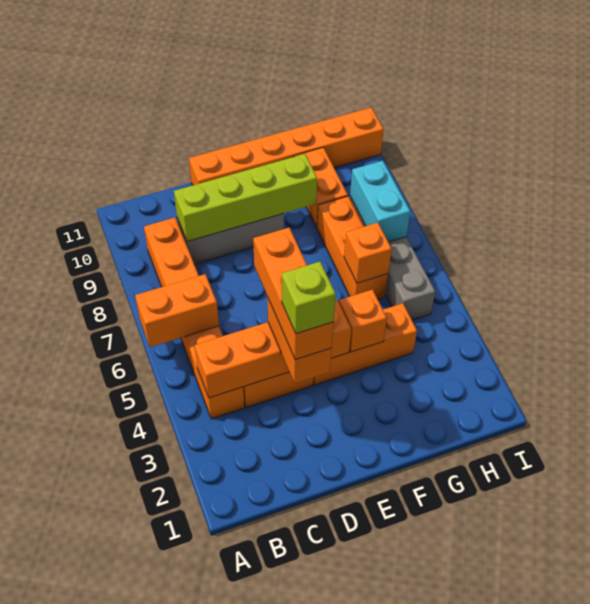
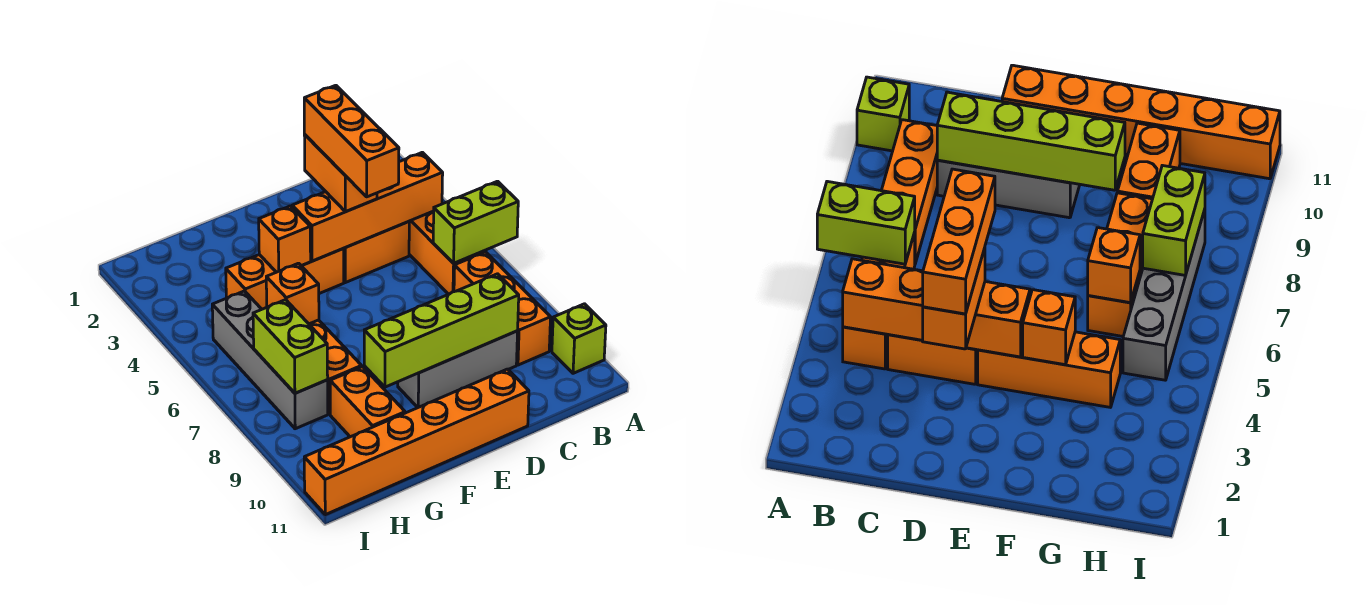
orange brick A6:B6 level 2 -> lime brick A6:B6 level 2
lime brick D3 level 5 -> lime brick A10 level 1
cyan brick H7:H8 level 2 -> lime brick H7:H8 level 2

